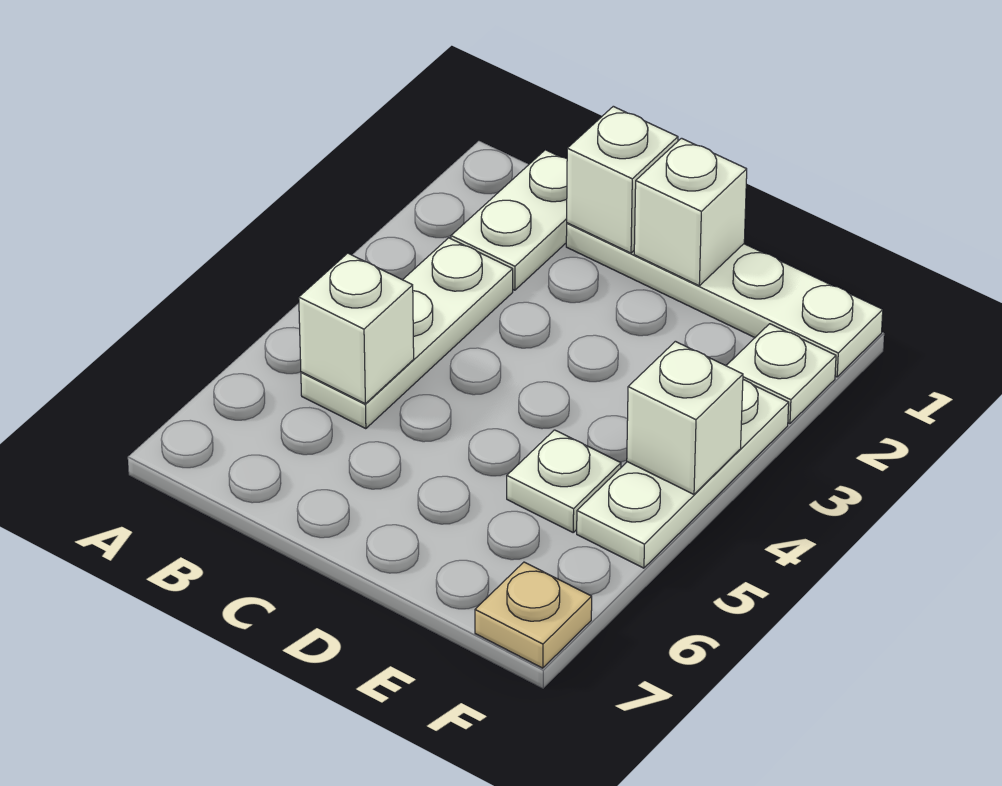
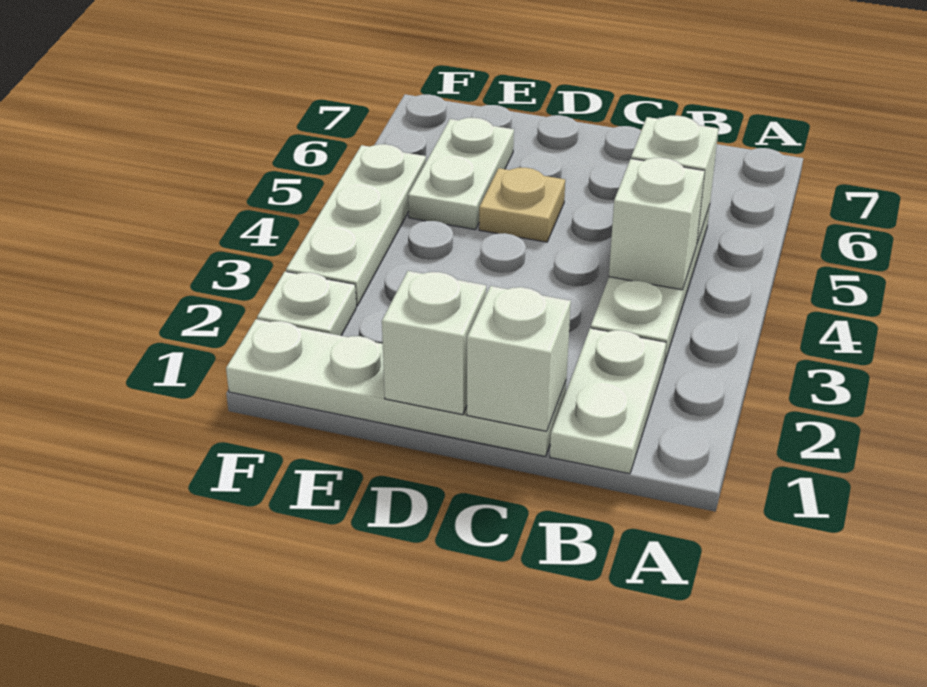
white plate E5 level 1 -> white plate E5:E6 level 1
white brick F4 level 2 -> white brick B4 level 2
tan plate F7 level 1 -> tan plate D5 level 1

